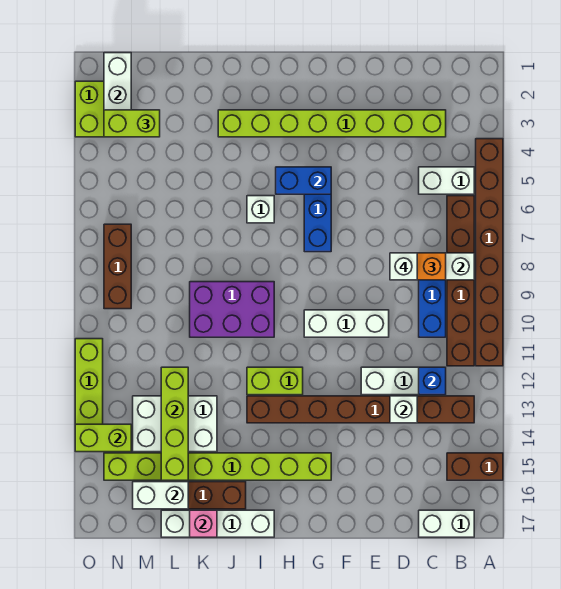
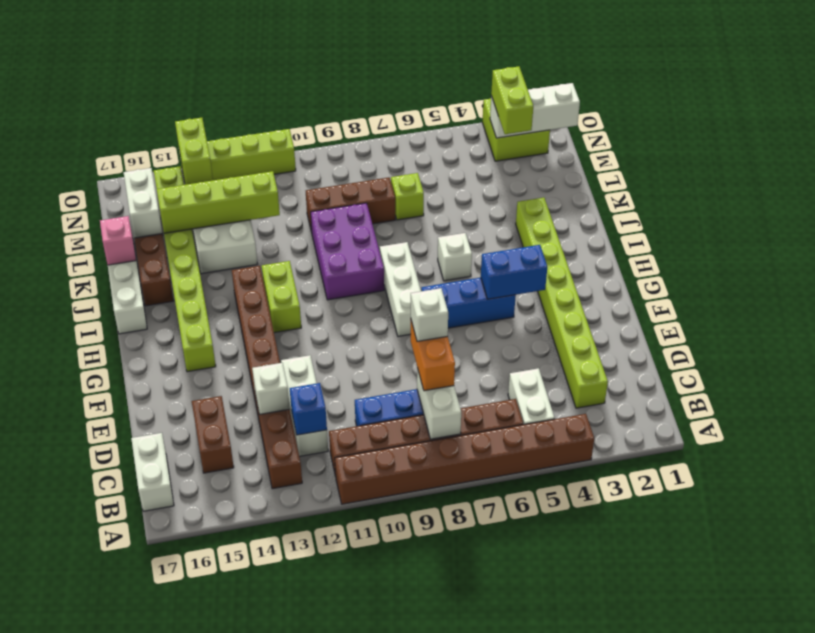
brown brick A15:B15 level 1 -> brown brick C15:D15 level 1
white brick E10:G10 level 1 -> white brick G8:I8 level 1
blue brick G5:H5 level 2 -> blue brick G4:G5 level 2
none -> lime brick L7 level 1
brown brick N7:N9 level 1 -> brown brick L8:L10 level 1

